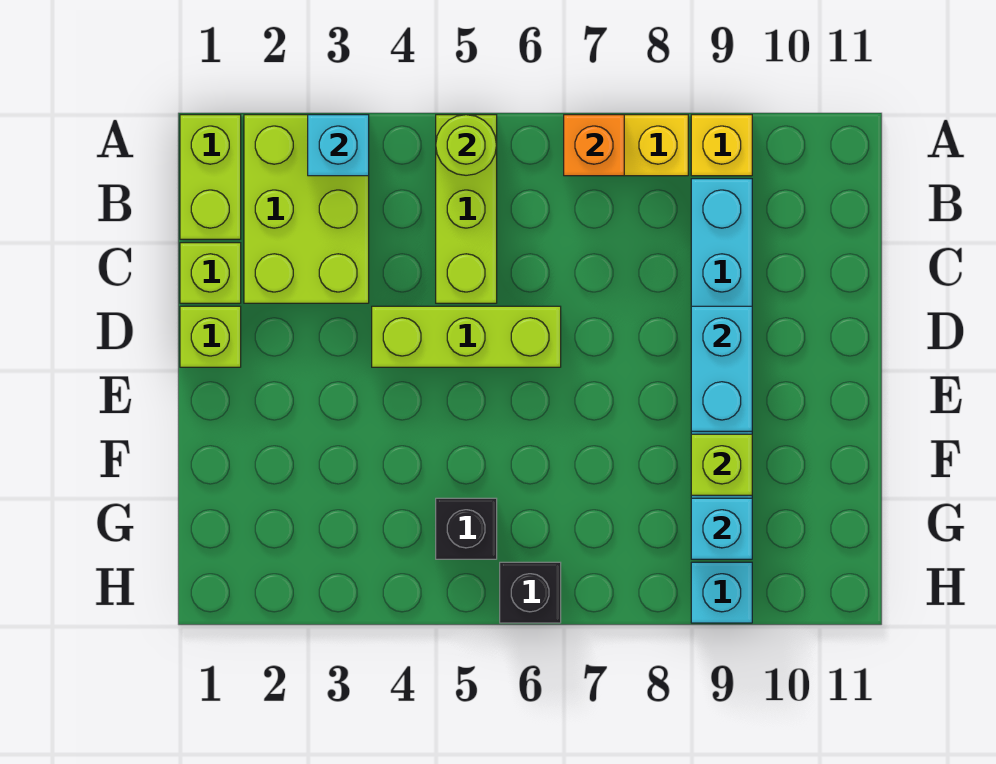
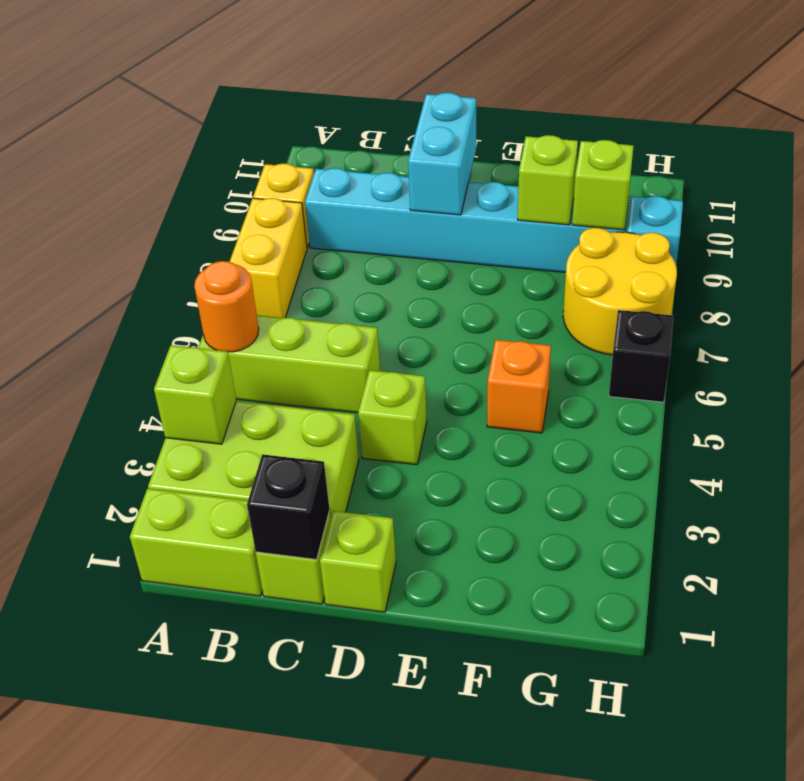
cyan brick A3 level 2 -> lime brick A3 level 2
lime round brick A5 level 2 -> orange round brick A5 level 2
orange brick A7 level 2 -> orange brick F5 level 1
lime brick D4:D6 level 1 -> lime brick D4 level 1
cyan brick D9:E9 level 2 -> cyan brick D9:D10 level 2
black brick G5 level 1 -> black brick C1 level 2
none -> yellow round brick G7:H8 level 1
cyan brick G9 level 2 -> lime brick G9 level 2

